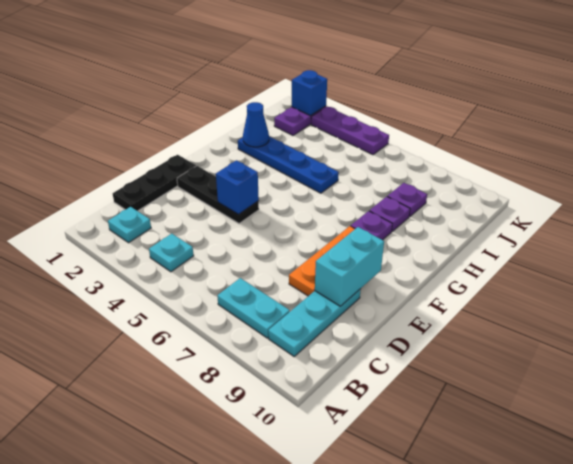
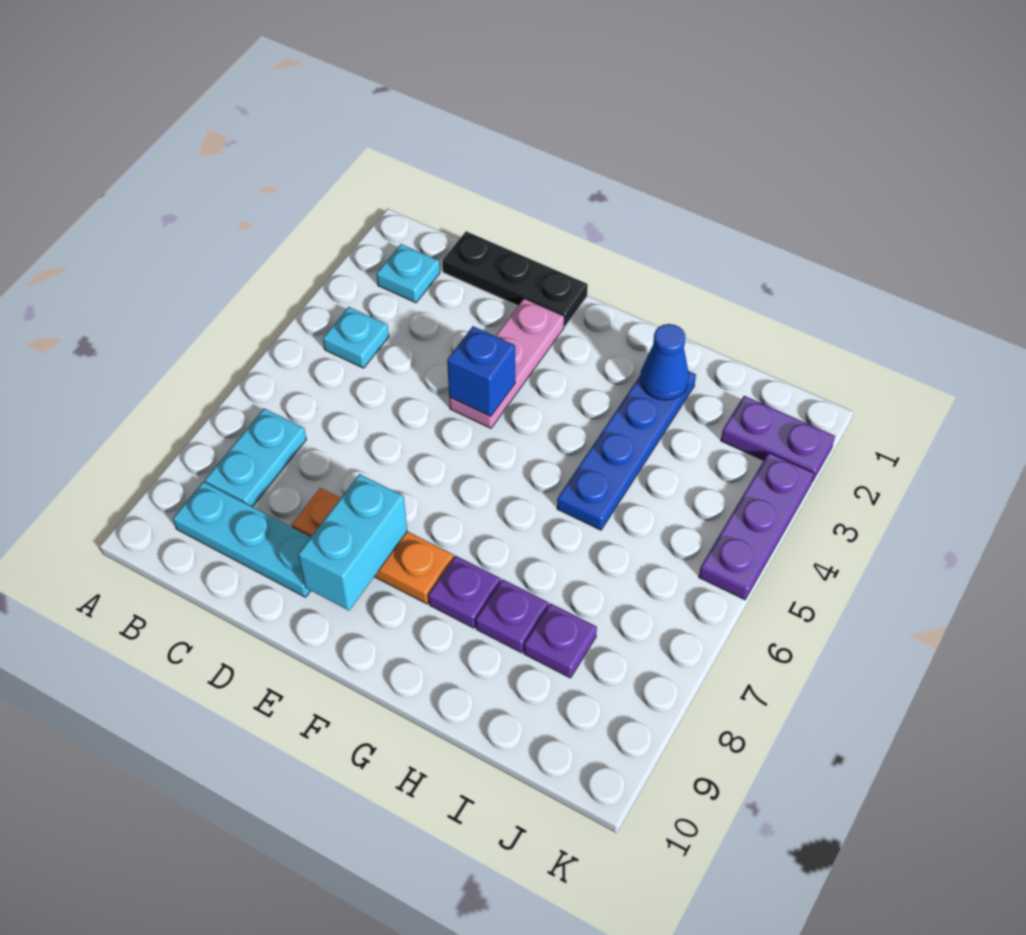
cyan brick D9:E9 level 2 -> cyan brick E8:E9 level 2
black plate E2:E4 level 1 -> pink plate E2:E4 level 1
blue brick K2 level 2 -> none

